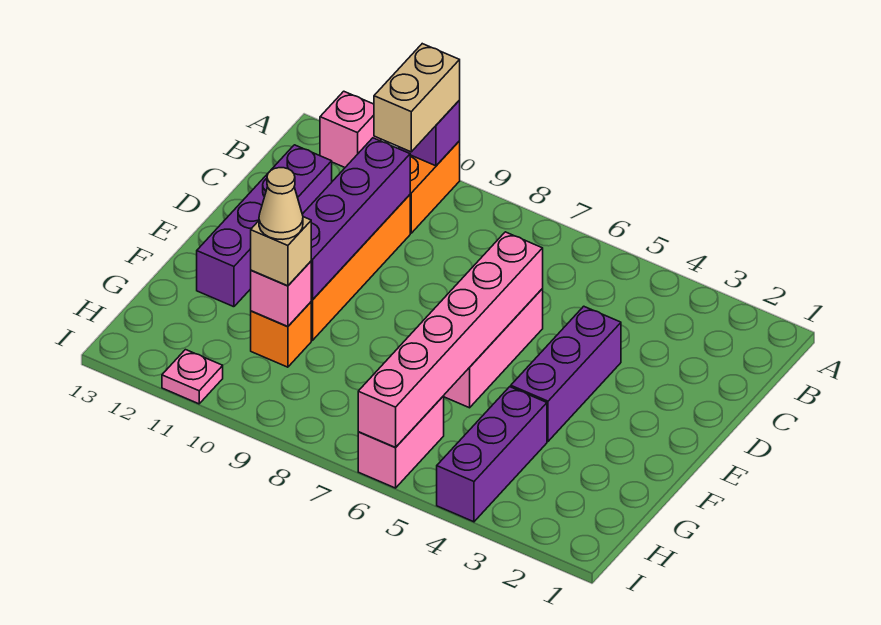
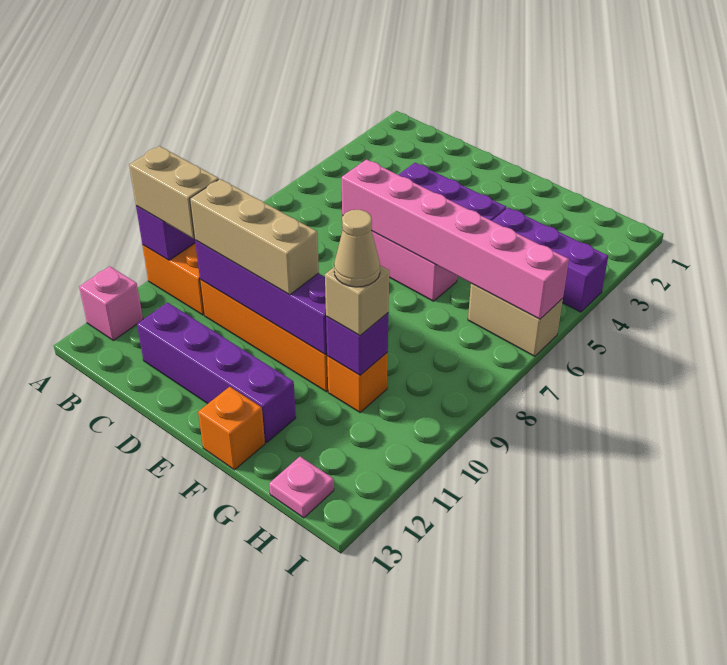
none -> tan brick C10:E10 level 3
none -> orange brick F13 level 1
pink brick G10 level 2 -> purple brick G10 level 2
pink brick H6:I6 level 1 -> tan brick H6:I6 level 1
pink plate I11 level 1 -> pink plate H13 level 1

